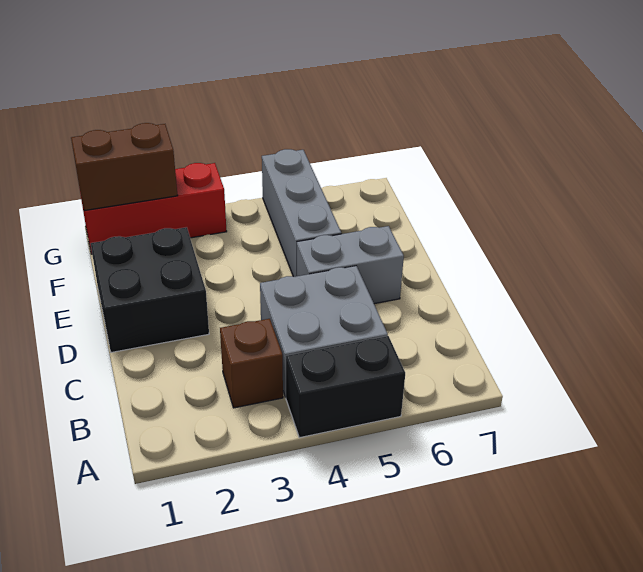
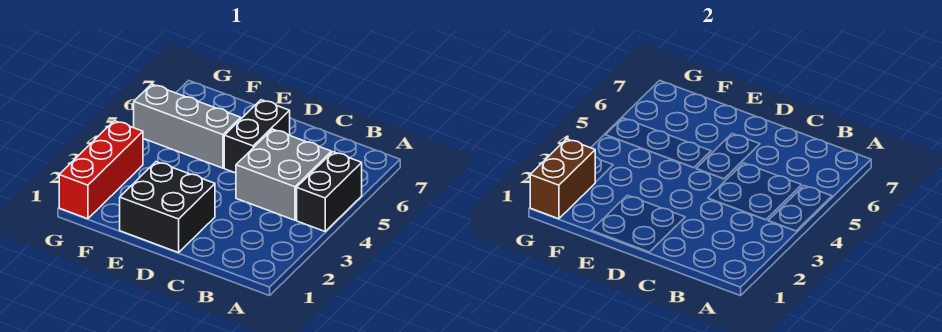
brown brick B3 level 1 -> none
grey brick D5:D6 level 1 -> black brick D5:D6 level 1

